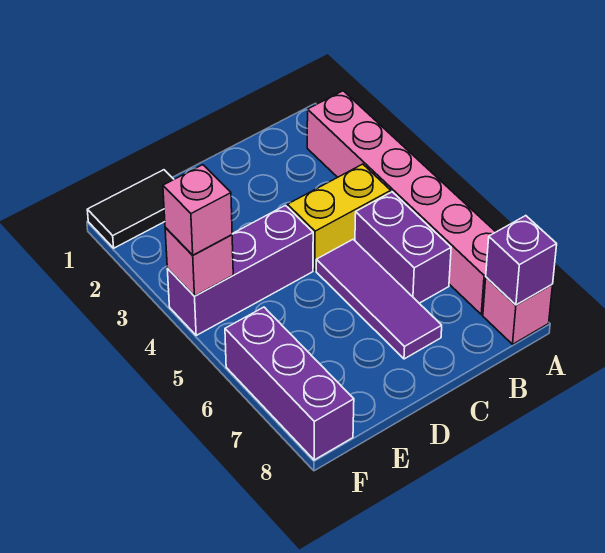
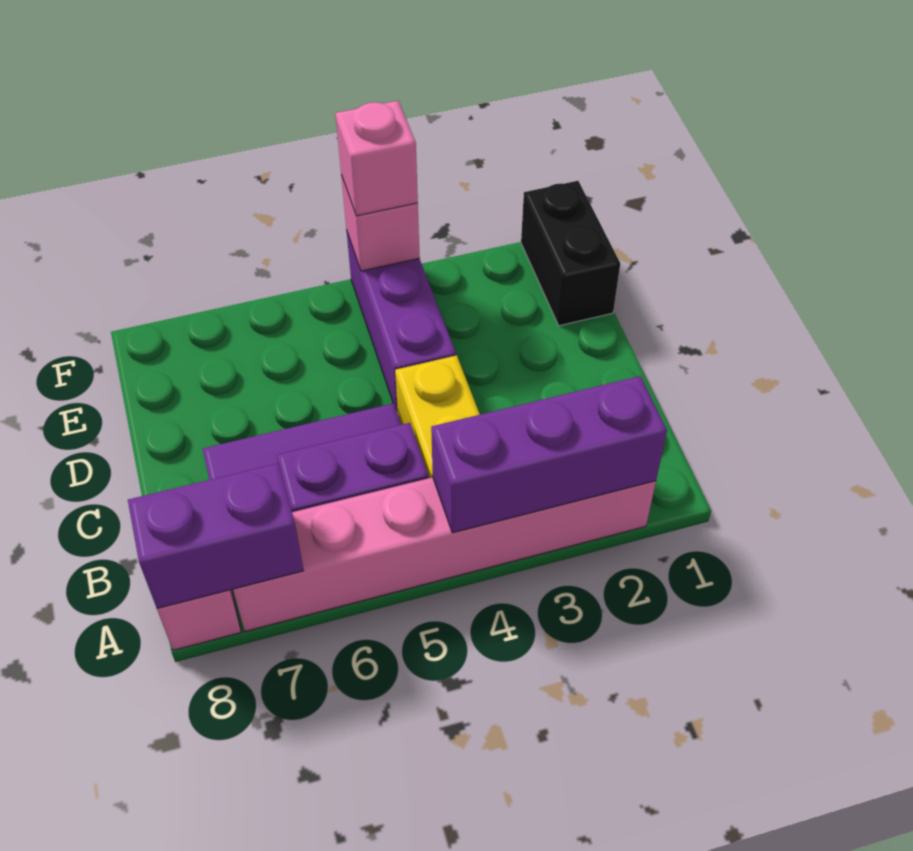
purple brick A8 level 2 -> purple brick A7:A8 level 2
black tile E1:F1 level 1 -> black brick E1:F1 level 1
purple brick F6:F8 level 1 -> purple brick A2:A4 level 2

